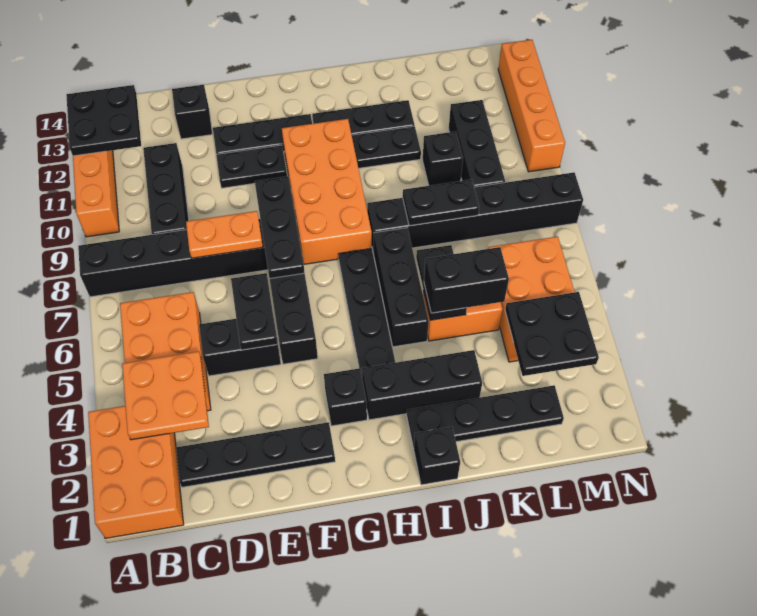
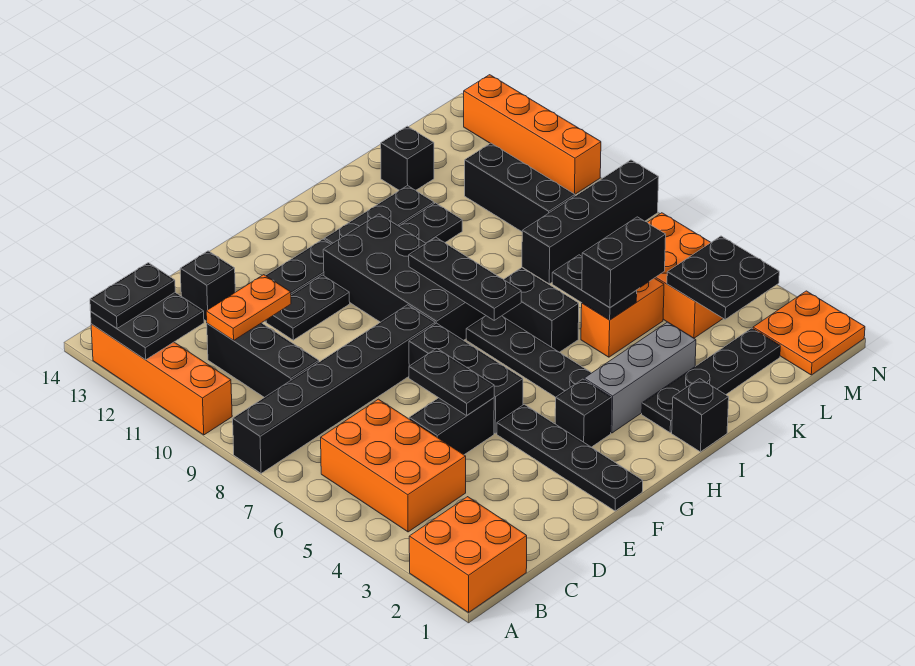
orange brick A1:B3 level 1 -> orange brick A1:B2 level 1
orange plate B3:C4 level 2 -> orange plate M1:N2 level 1
black plate C2:F2 level 1 -> black plate F1:F4 level 1
orange plate D8:E8 level 2 -> orange plate C11:D11 level 2
black plate F7:F9 level 2 -> black plate H7:H9 level 2
orange brick G8:H11 level 1 -> black brick G8:H11 level 1
black brick H3:J3 level 1 -> grey brick H3:J3 level 1
black brick I5:I7 level 1 -> black brick I6:I7 level 1
black brick I8:N8 level 1 -> black brick K8:N8 level 1
black plate J8:K8 level 2 -> black plate A13:B13 level 3
black brick K10 level 1 -> black brick K13 level 1

